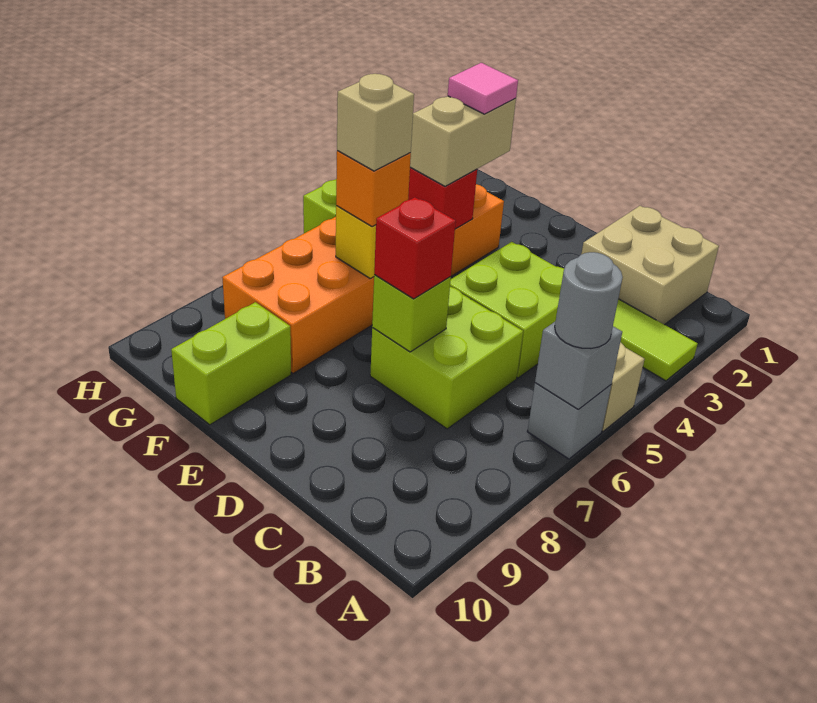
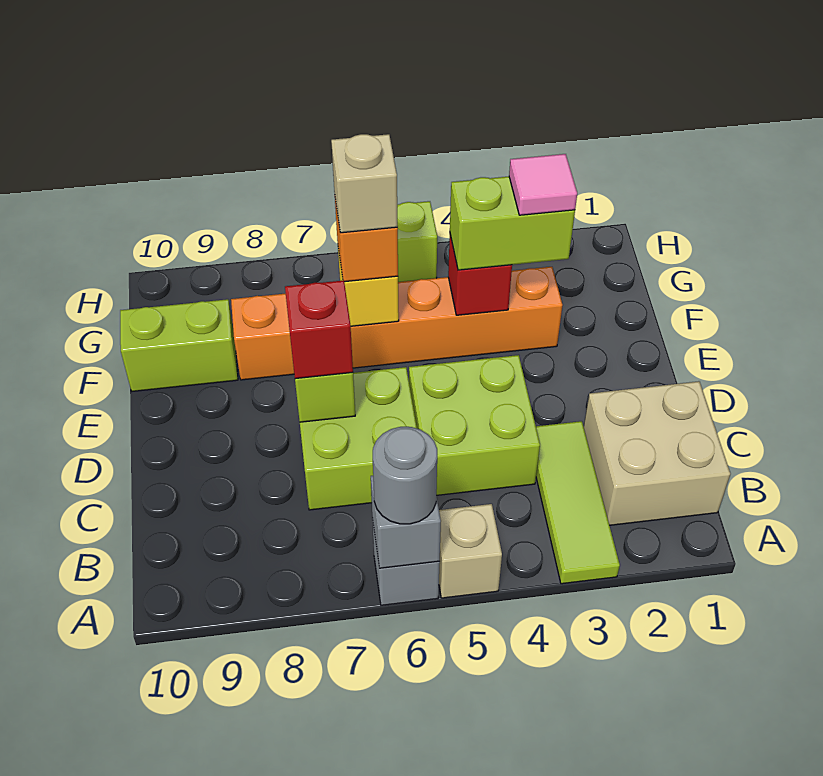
orange brick F3:G8 level 1 -> orange brick F3:F8 level 1
tan brick F3:F4 level 3 -> lime brick F3:F4 level 3

